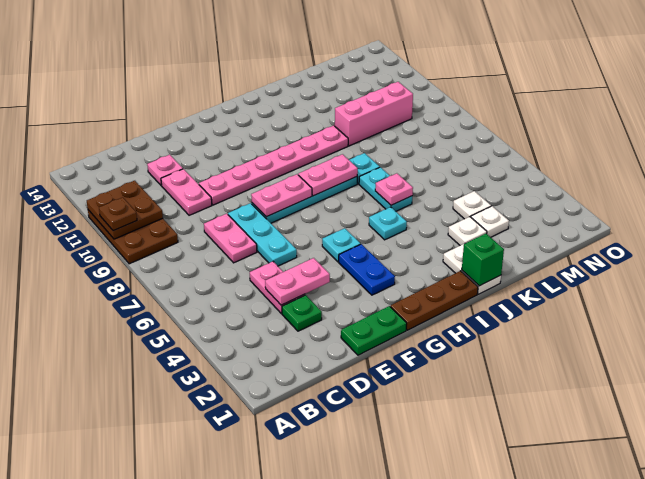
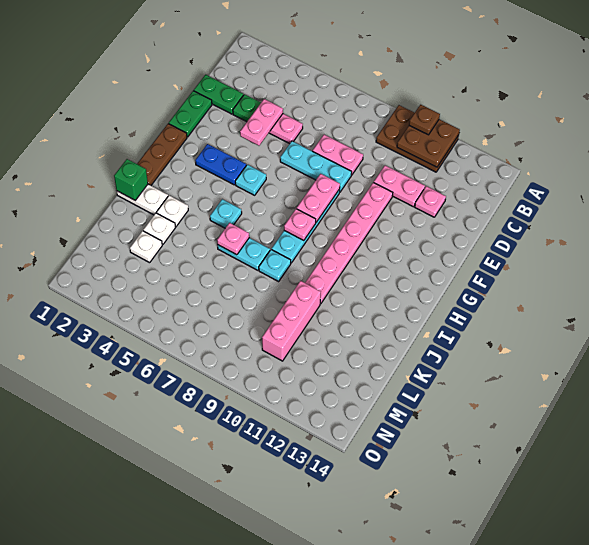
none -> green plate D1:D2 level 1
pink plate H8:I8 level 2 -> pink plate H8 level 2
white plate L4 level 1 -> white plate J3 level 1

